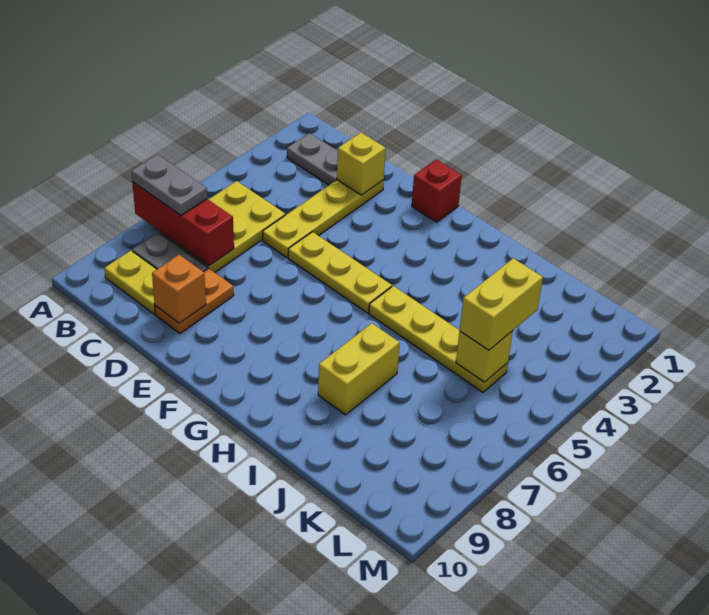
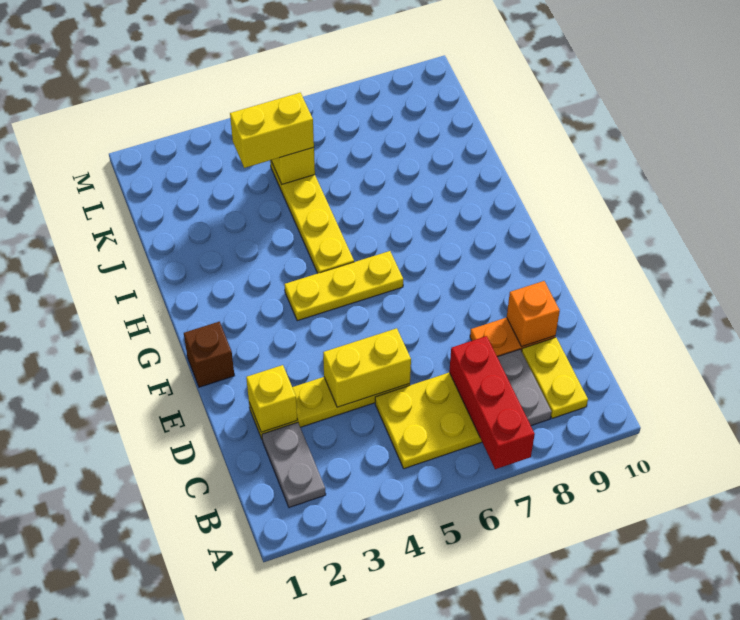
grey plate A7:B7 level 3 -> none
yellow plate E5:G5 level 1 -> yellow plate G4:G6 level 1
red brick F1 level 1 -> brown brick F1 level 1
yellow brick I7:I8 level 1 -> yellow brick D4:D5 level 2

